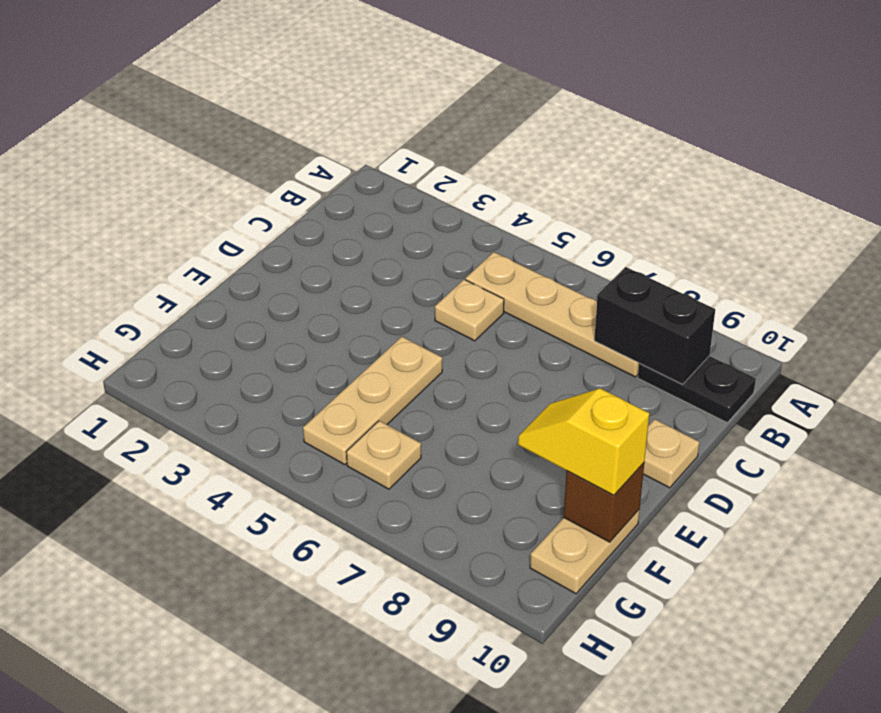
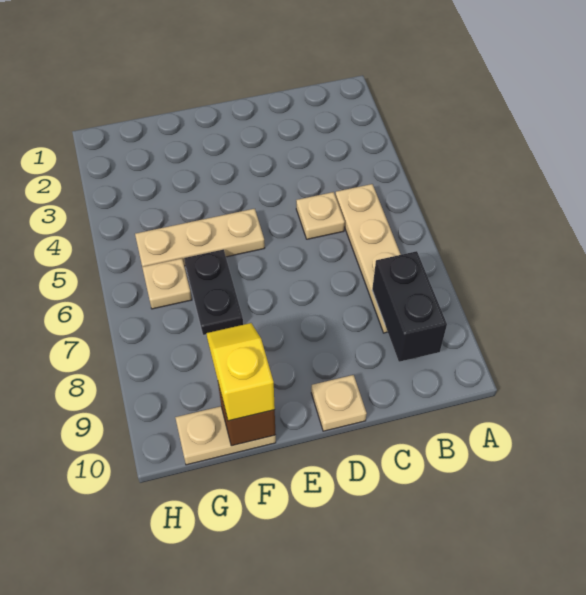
black plate B9:B10 level 1 -> black plate F6:F7 level 1

